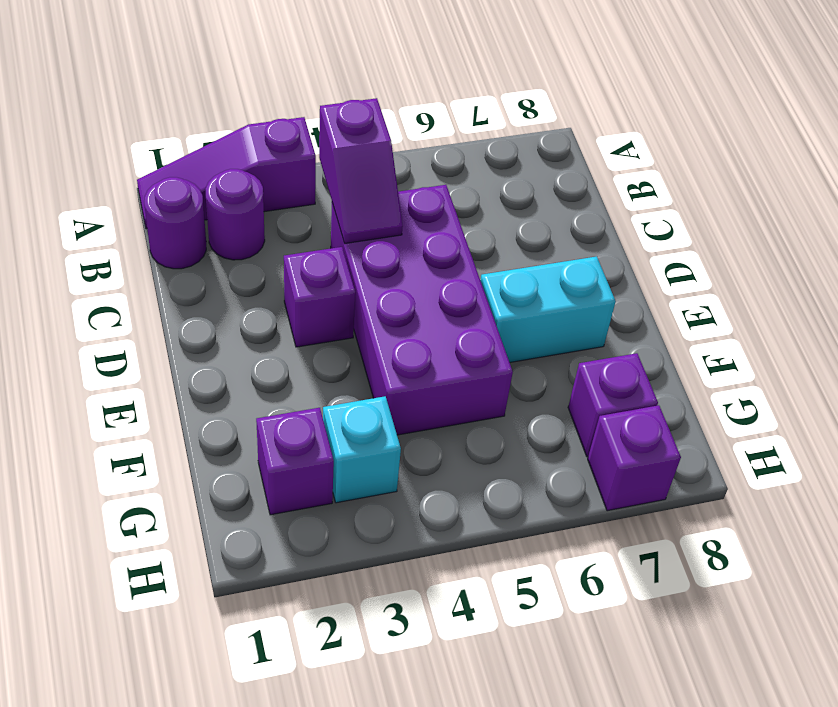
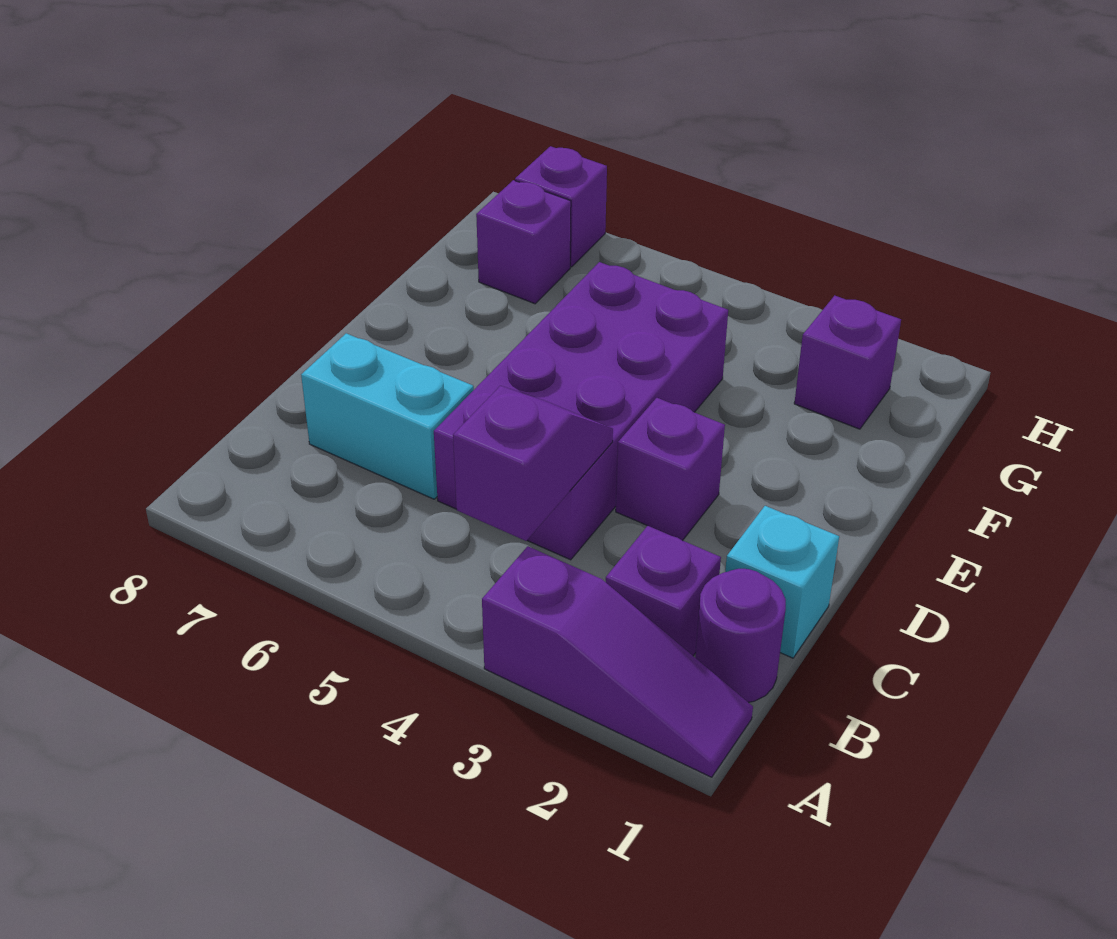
purple round brick B2 level 1 -> purple brick B2 level 1
cyan brick E6:E7 level 1 -> cyan brick C6:C7 level 1
cyan brick G3 level 1 -> cyan brick C1 level 1

